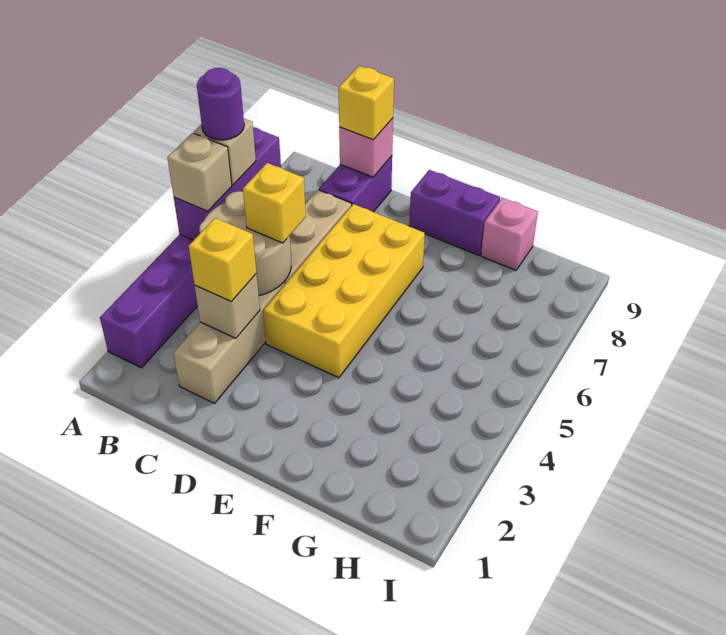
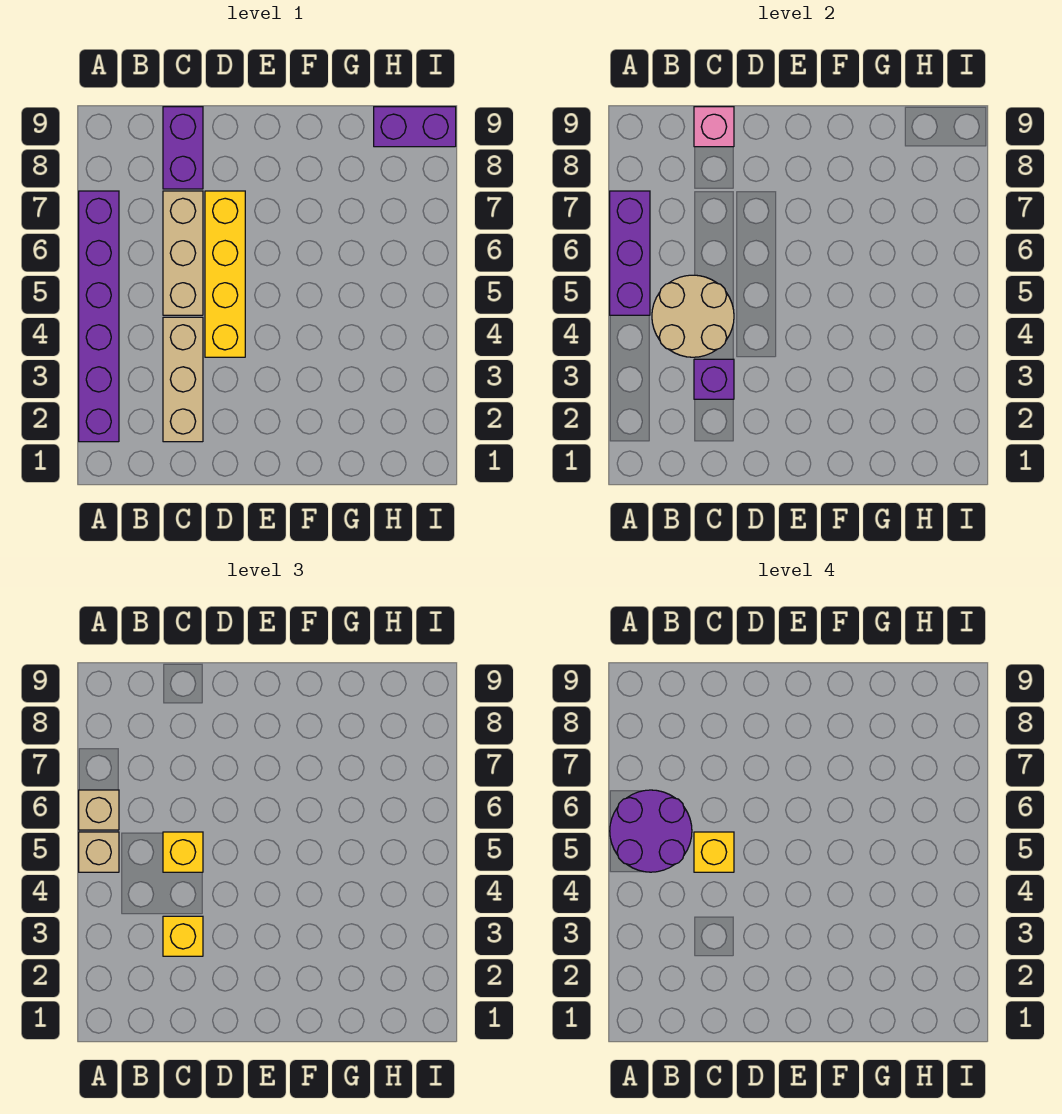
purple round brick A6 level 4 -> purple round brick A5:B6 level 4
tan brick C3 level 2 -> purple brick C3 level 2
yellow brick C9 level 3 -> yellow brick C5 level 4
yellow brick D4:E7 level 1 -> yellow brick D4:D7 level 1
purple brick E9:F9 level 1 -> purple brick H9:I9 level 1
pink brick G9 level 1 -> none

